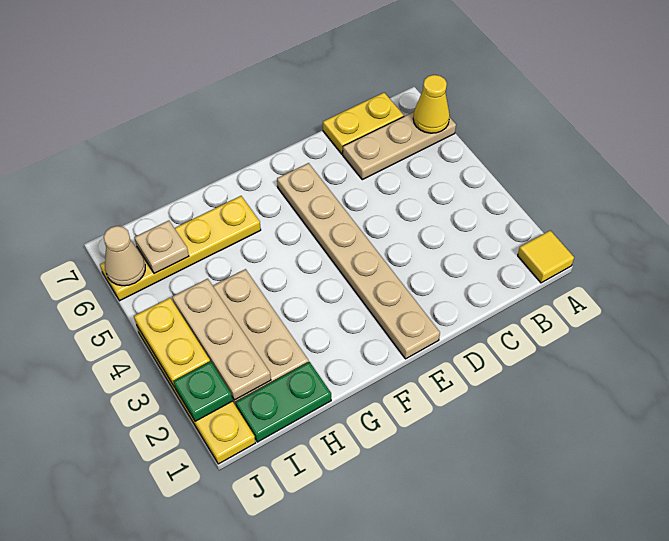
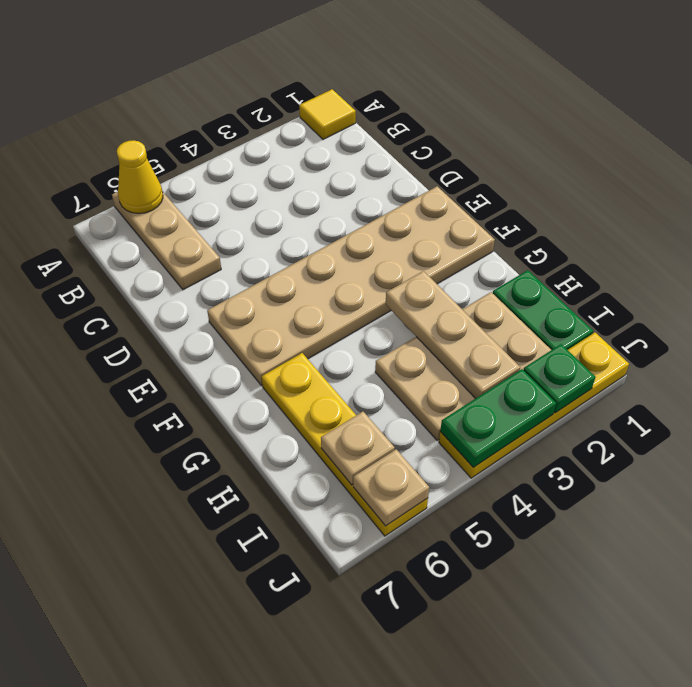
yellow plate B7:C7 level 1 -> none
tan plate E1:E6 level 1 -> tan plate E1:F6 level 1
tan plate I2:I4 level 2 -> tan plate G3:I3 level 2
yellow plate J3:J4 level 2 -> green plate J3:J4 level 2
tan cone J6 level 2 -> tan plate J6 level 2

